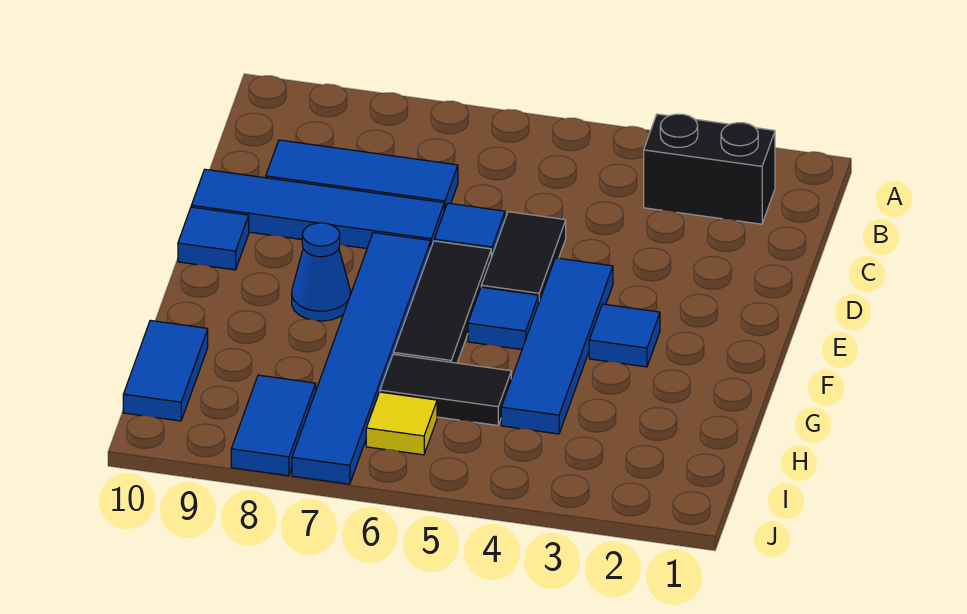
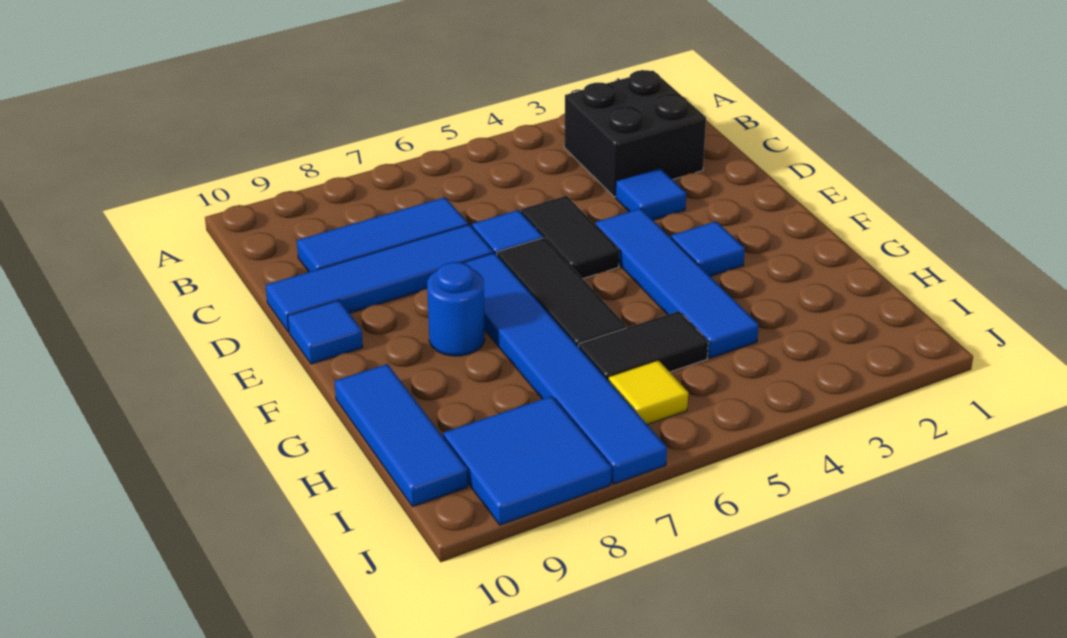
black brick B2:B3 level 1 -> black brick B2:C3 level 1
blue tile F5 level 1 -> blue tile D3 level 1
blue cone F8 level 1 -> blue round brick F8 level 1
blue tile H10:I10 level 1 -> blue tile G10:I10 level 1
blue tile I8:J8 level 1 -> blue tile I8:J9 level 1

